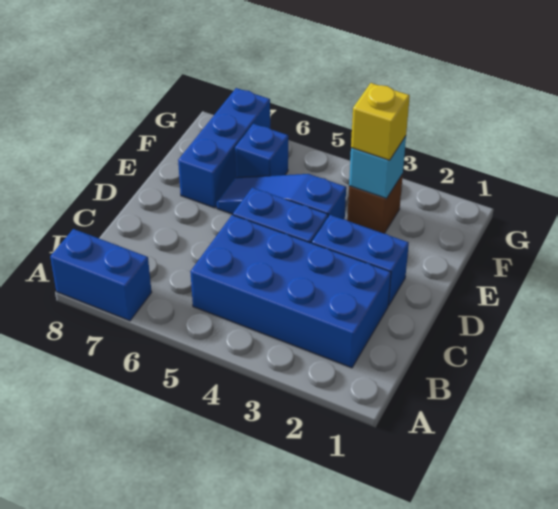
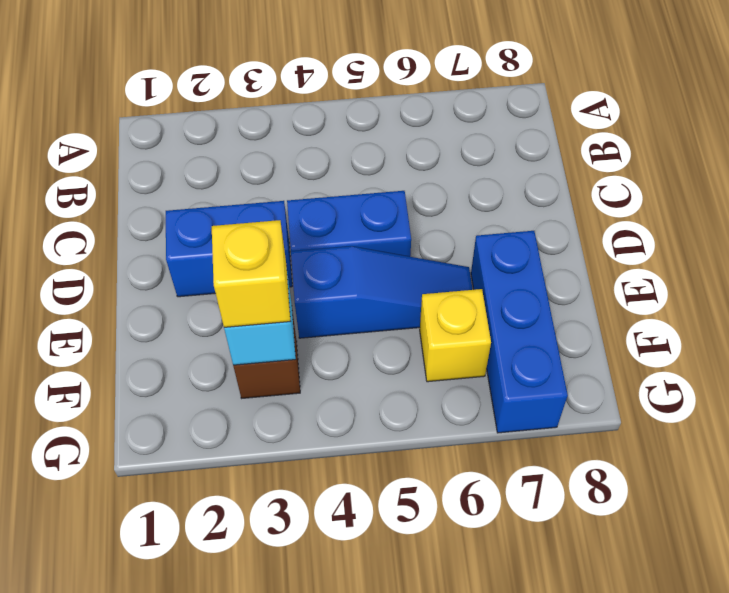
blue brick A7:A8 level 1 -> none
blue brick B2:C5 level 1 -> none
blue brick F6 level 1 -> yellow brick F6 level 1

